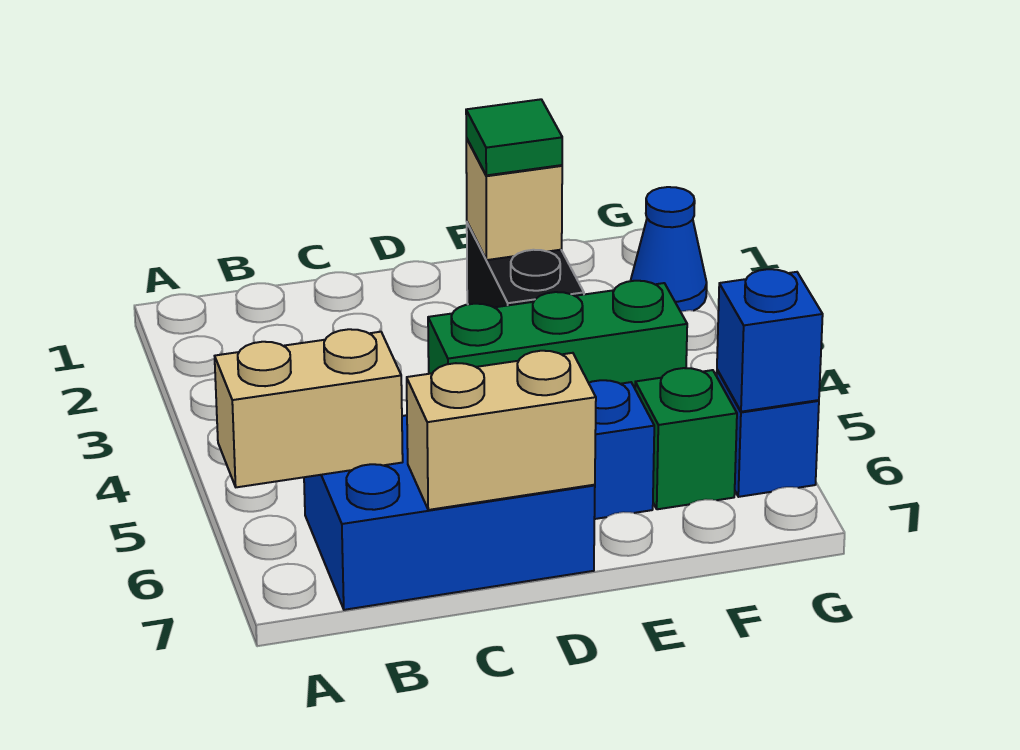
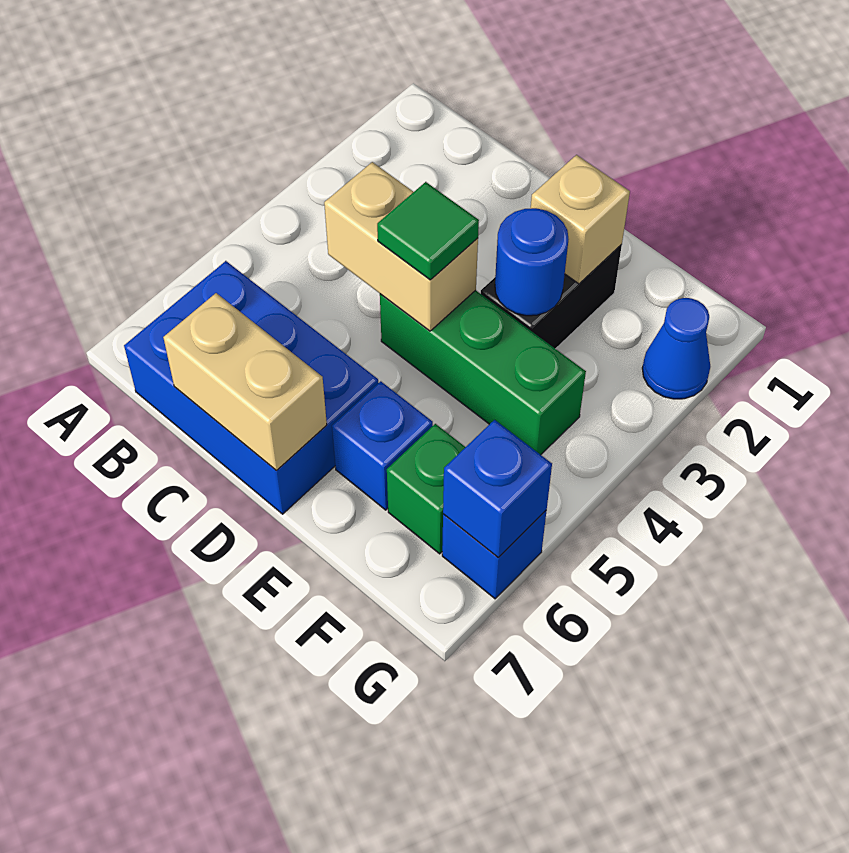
tan brick A6:B6 level 2 -> tan brick C4:D4 level 2
green tile E2 level 3 -> green tile D4 level 3
none -> blue round brick E3 level 2

